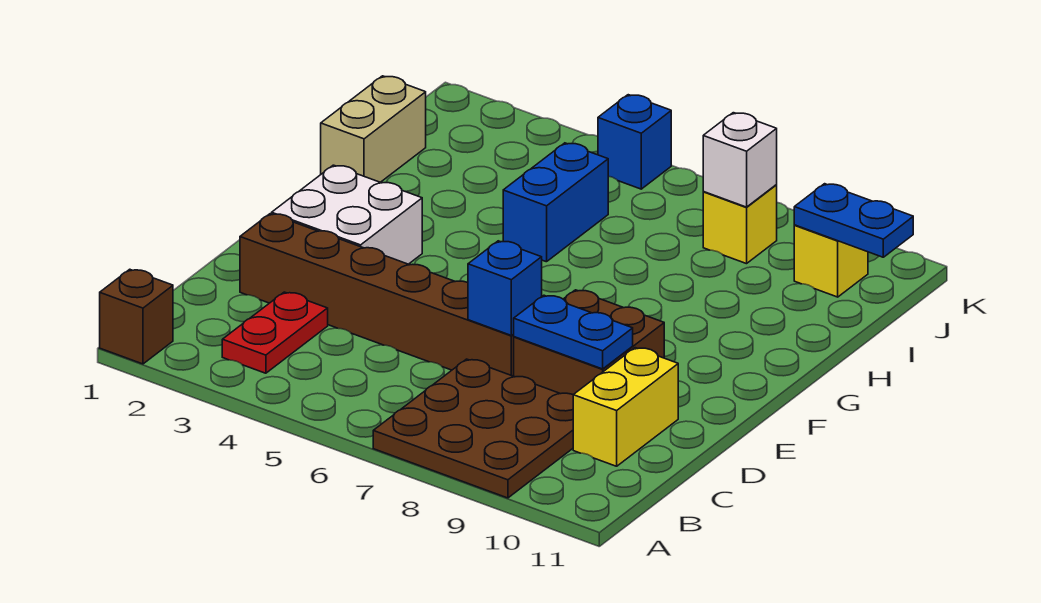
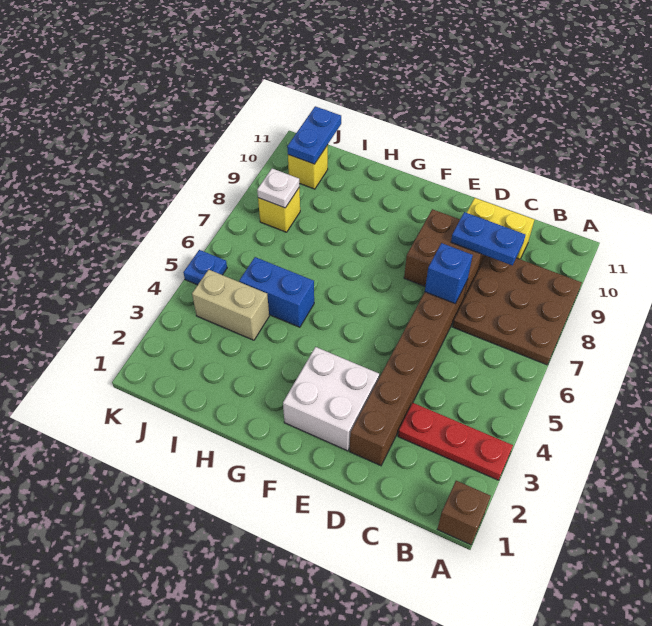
red plate B3:C3 level 1 -> red plate A3:C3 level 1
blue plate D8:D9 level 2 -> blue plate C9:D9 level 2
tan brick H1:I1 level 1 -> tan brick I4:J4 level 1
white brick J8 level 2 -> white plate J8 level 2
blue brick K5 level 1 -> blue plate K5 level 1

